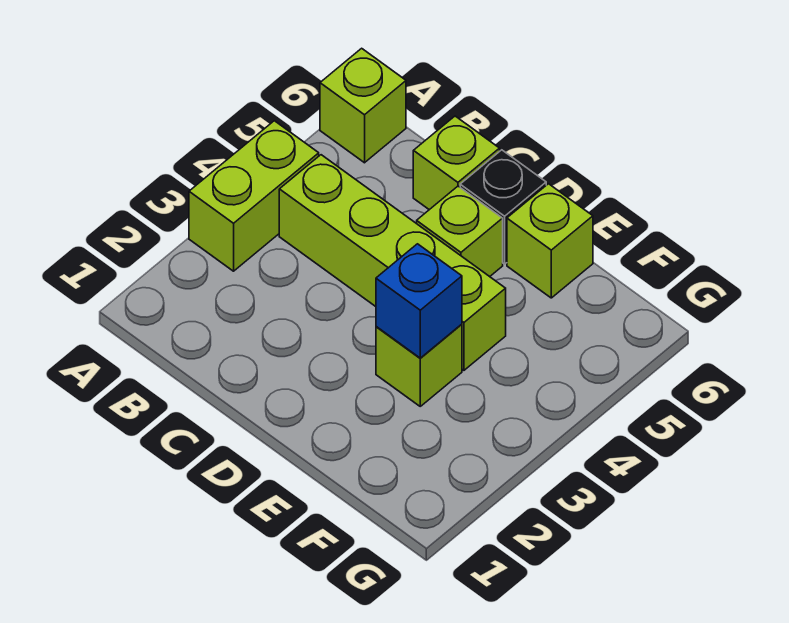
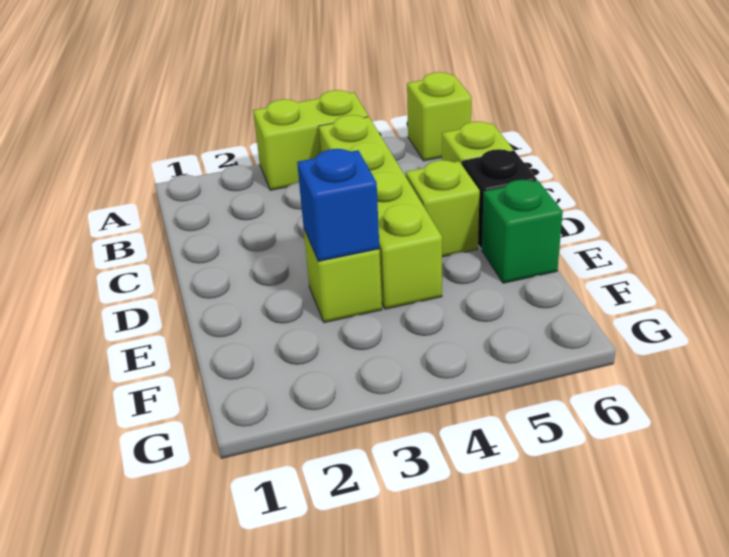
lime brick E6 level 1 -> green brick E6 level 1

